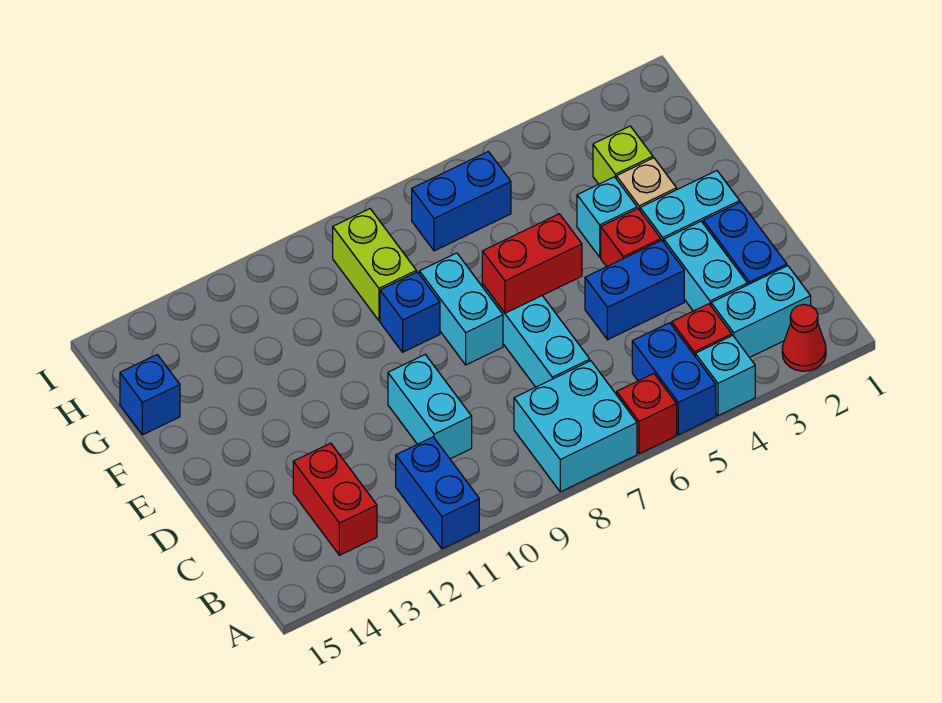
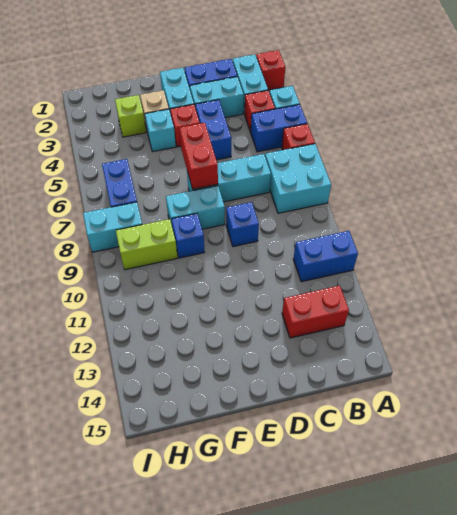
red cone A2 level 1 -> red brick A2 level 1
cyan brick C10:D10 level 1 -> cyan brick H8:I8 level 1
blue brick G15 level 1 -> blue brick D9 level 1

